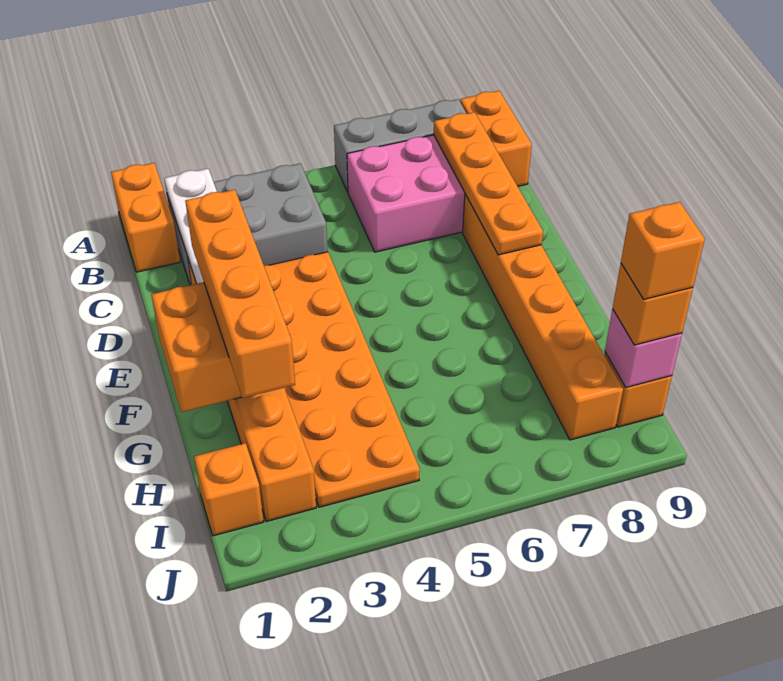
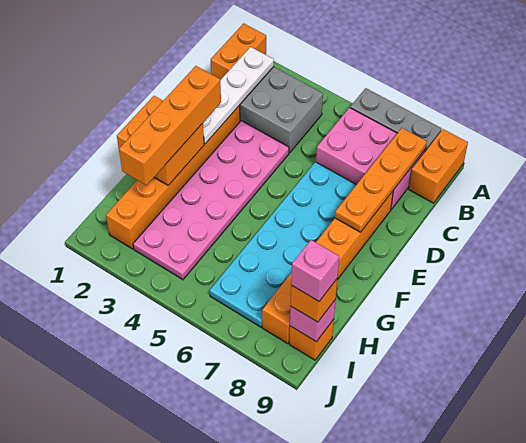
orange plate D3:I4 level 1 -> pink plate D3:I4 level 1
none -> cyan plate D6:I7 level 1
orange brick I1 level 1 -> none
orange brick I9 level 4 -> pink brick I9 level 4

